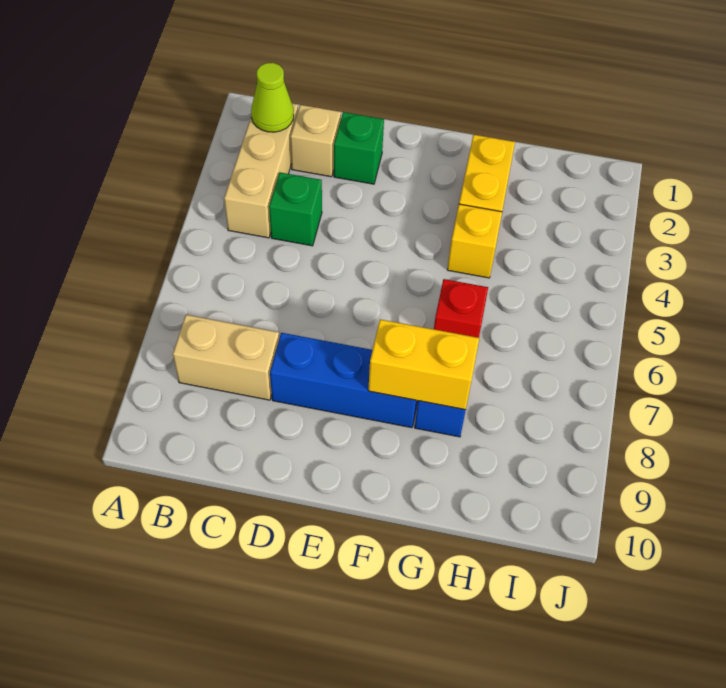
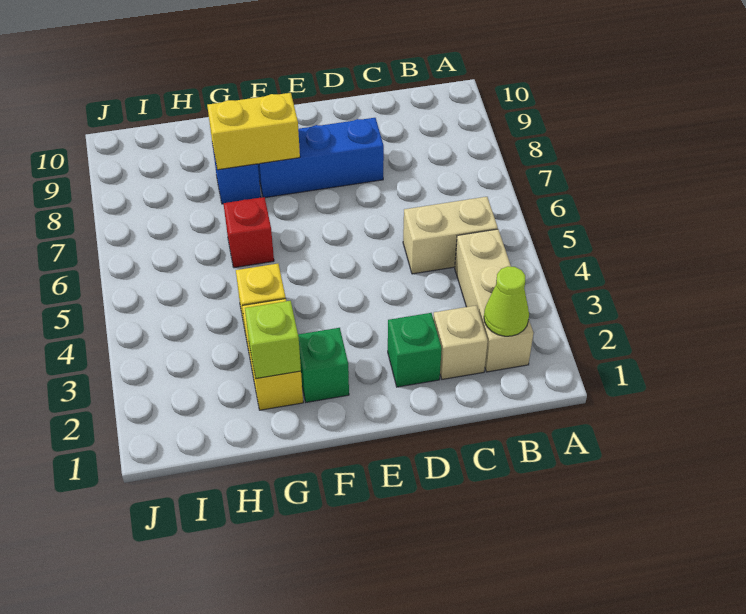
tan brick B8:C8 level 1 -> tan brick B5:C5 level 1
green brick C4 level 1 -> green brick F2 level 1
none -> lime brick G2 level 2

